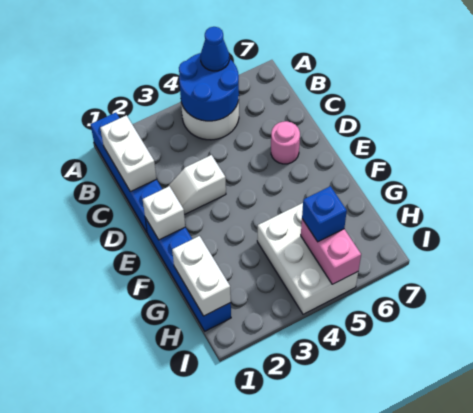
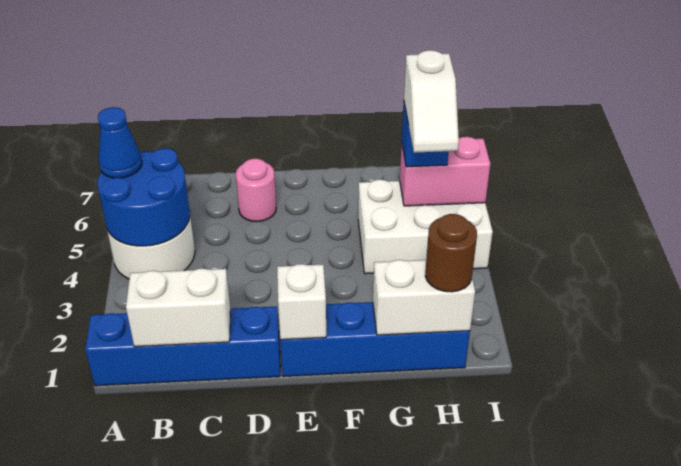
white slope D2:D3 level 1 top 3 -> white slope H4:H5 level 4 top 5
none -> brown round brick H1 level 3

